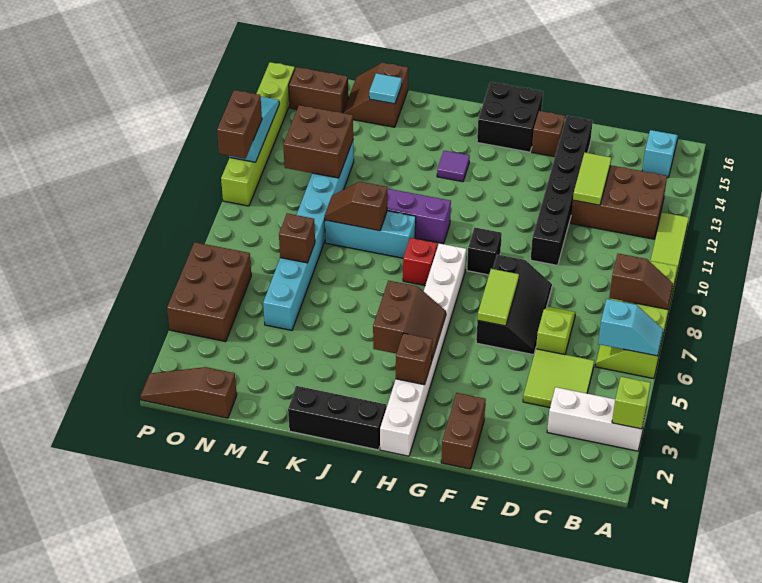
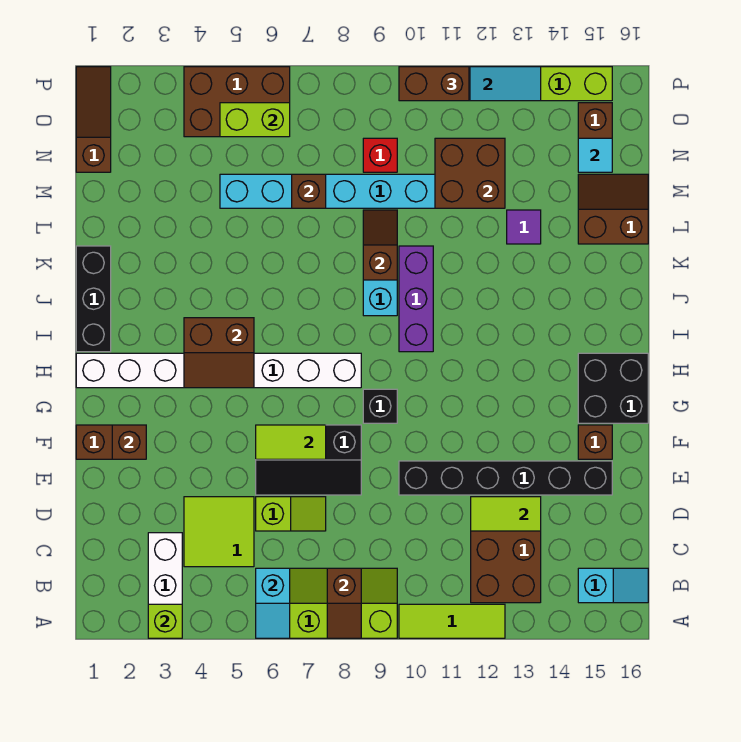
brown brick H3 level 2 -> brown brick F2 level 2
red brick I8 level 1 -> red brick N9 level 1
purple tile I13 level 1 -> purple tile L13 level 1
cyan tile L15 level 2 -> cyan tile N15 level 2
none -> lime brick O5:O6 level 2

